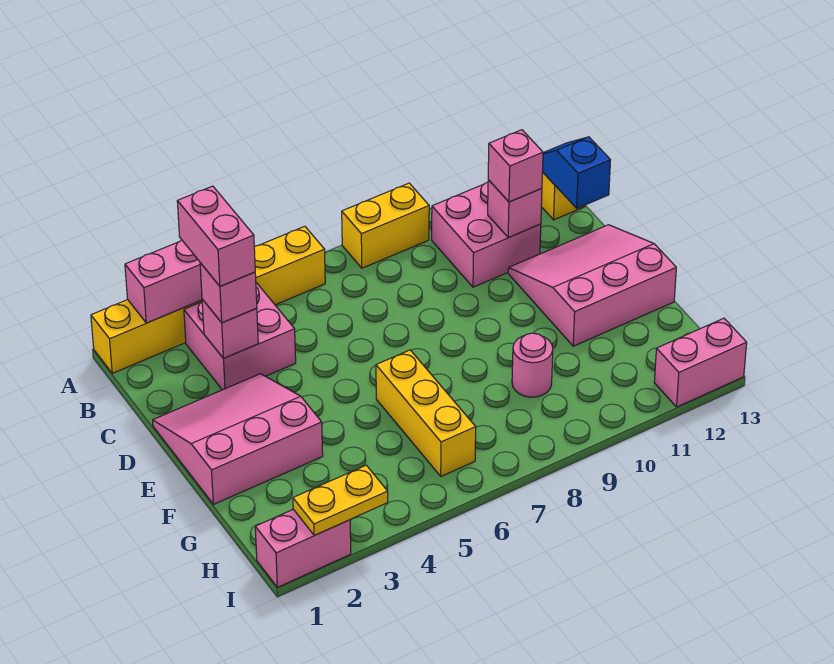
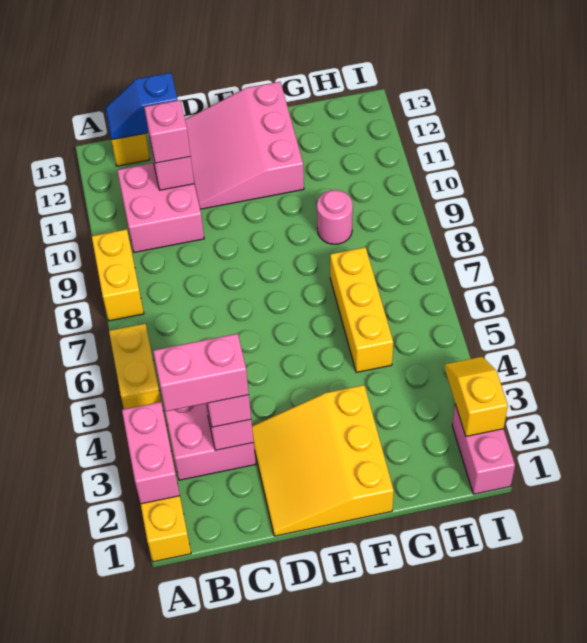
pink slope D1:F3 level 1 top F -> yellow slope D1:F3 level 1 top F
yellow brick F6:H6 level 1 -> yellow brick G5:G7 level 1
yellow plate I2:I3 level 2 -> yellow slope I2:I3 level 2 top 2
pink brick I12:I13 level 1 -> none

